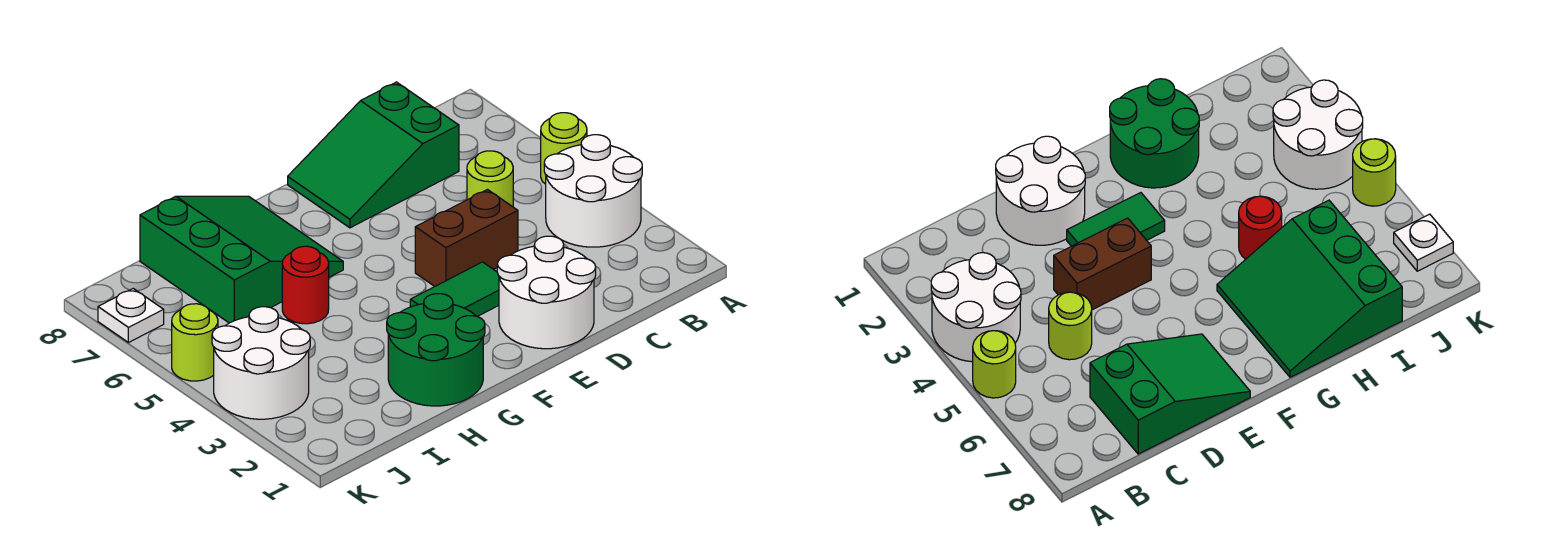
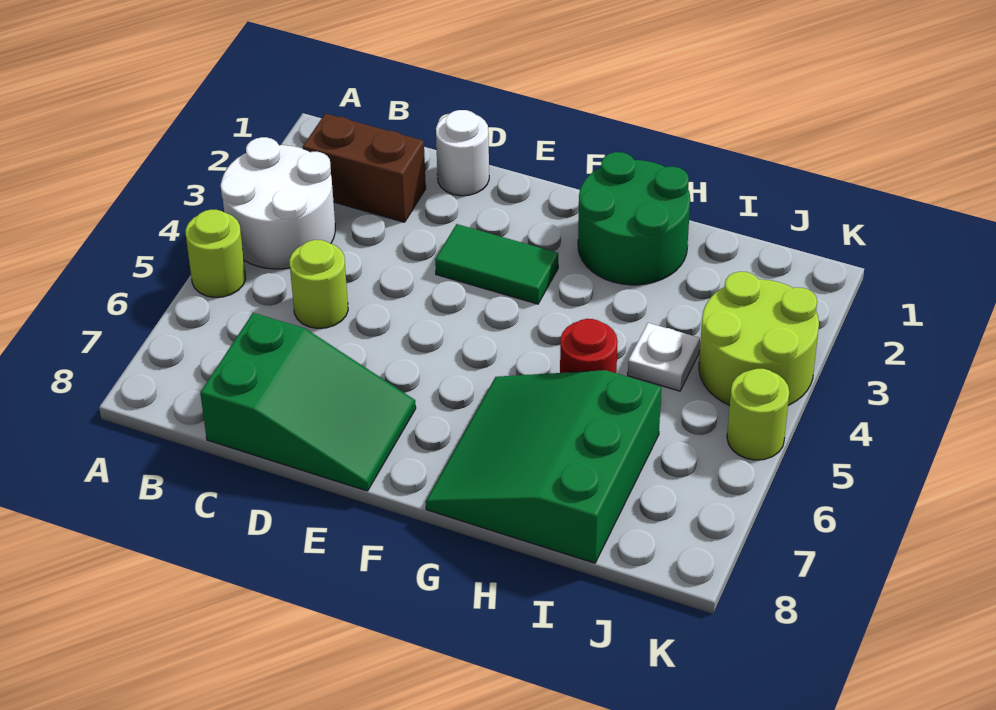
white round brick D1:E2 level 1 -> white round brick D1 level 1
brown brick D4:E4 level 1 -> brown brick B2:C2 level 1
white round brick J3:K4 level 1 -> lime round brick J3:K4 level 1
white plate K7 level 1 -> white plate I4 level 1

